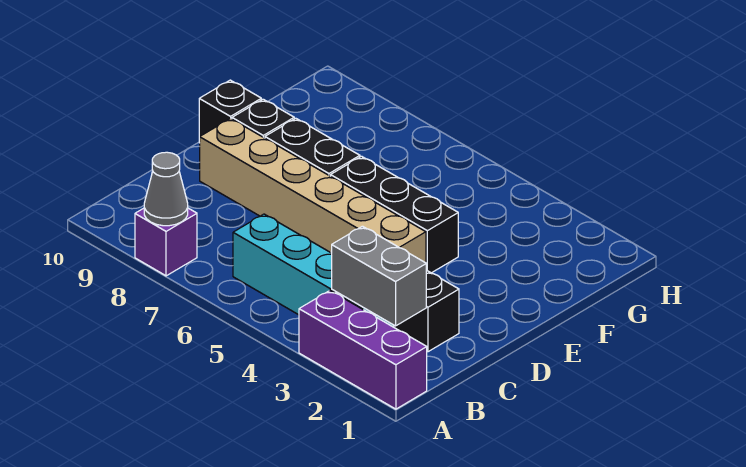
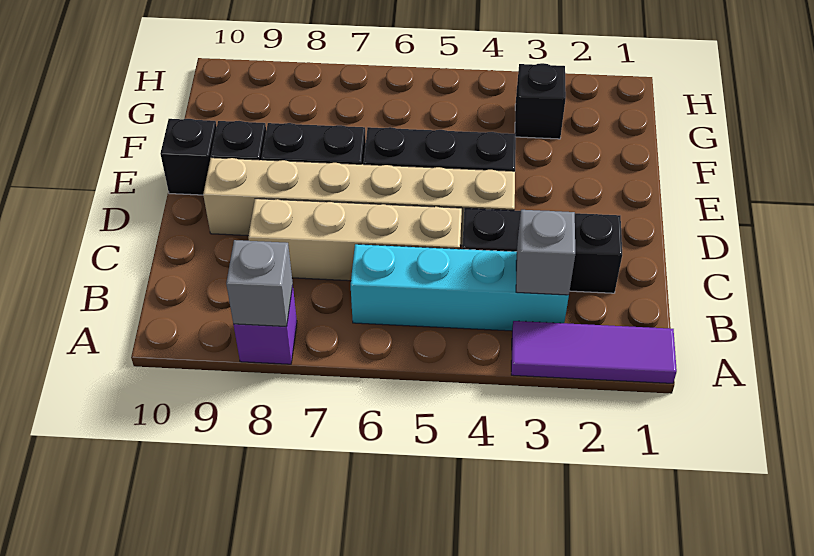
purple brick A1:A3 level 1 -> purple tile A1:A3 level 1
grey cone A8 level 2 -> grey brick A8 level 2
grey brick B2:B3 level 2 -> grey brick B3 level 2
none -> tan brick C5:C8 level 1
none -> black brick G3 level 1

